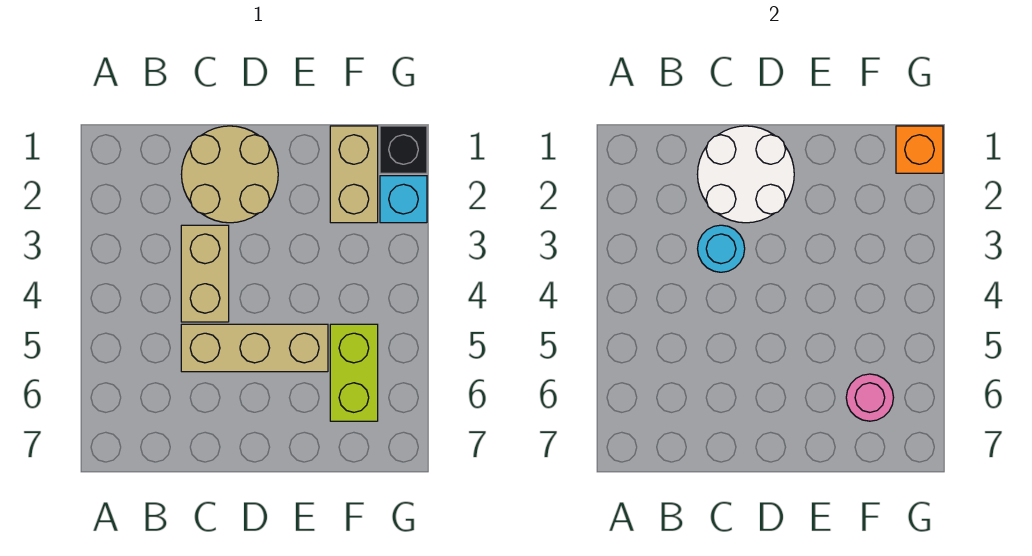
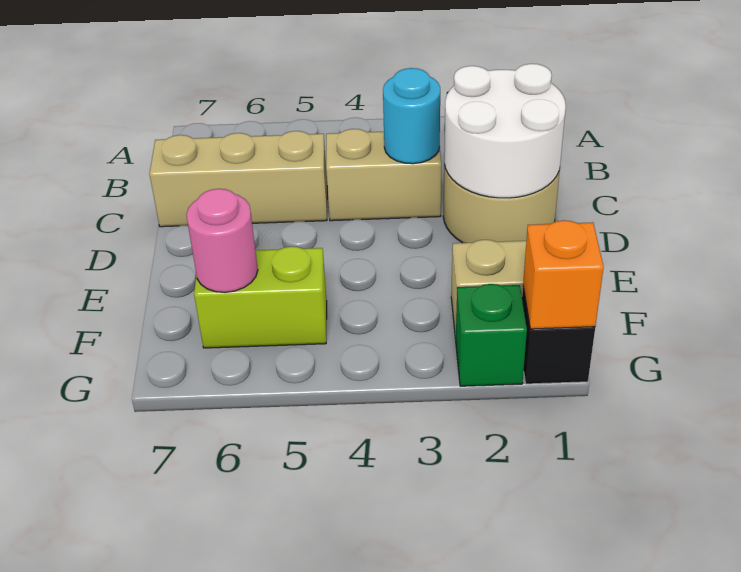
tan brick C5:E5 level 1 -> tan brick C5:C7 level 1
cyan brick G2 level 1 -> green brick G2 level 1

